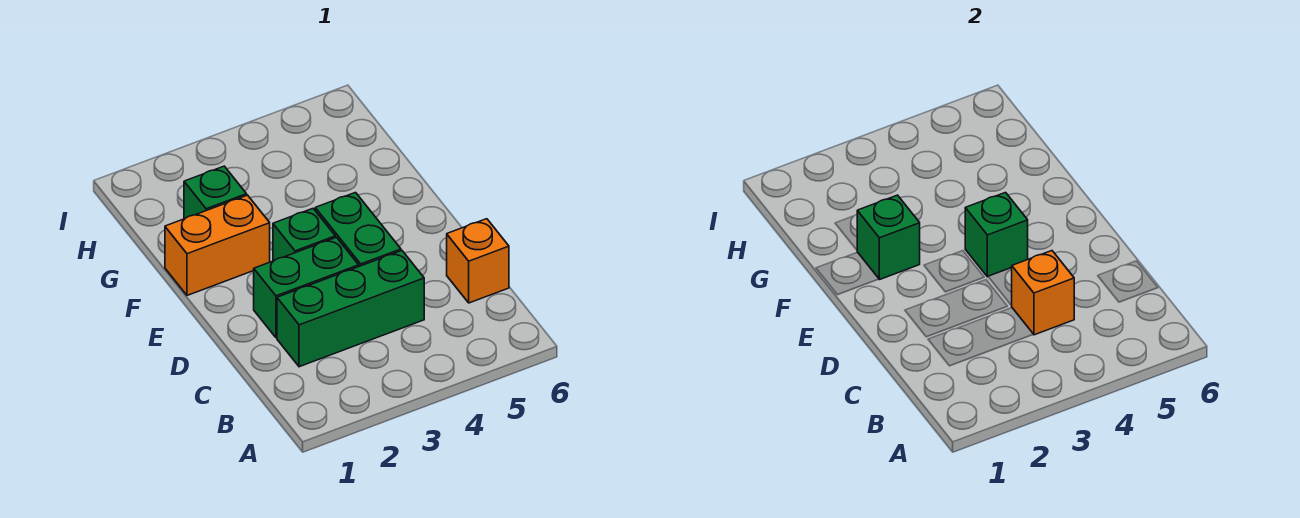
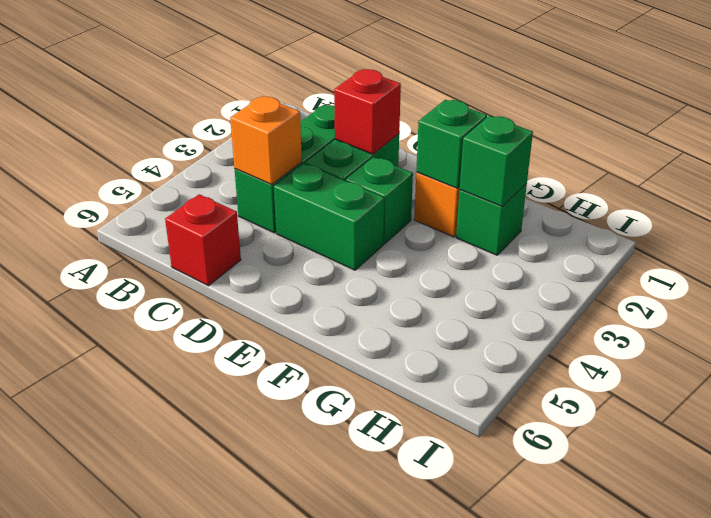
orange brick C6 level 1 -> red brick C6 level 1
none -> red brick D2 level 2
green brick E4 level 2 -> green brick G2 level 2

